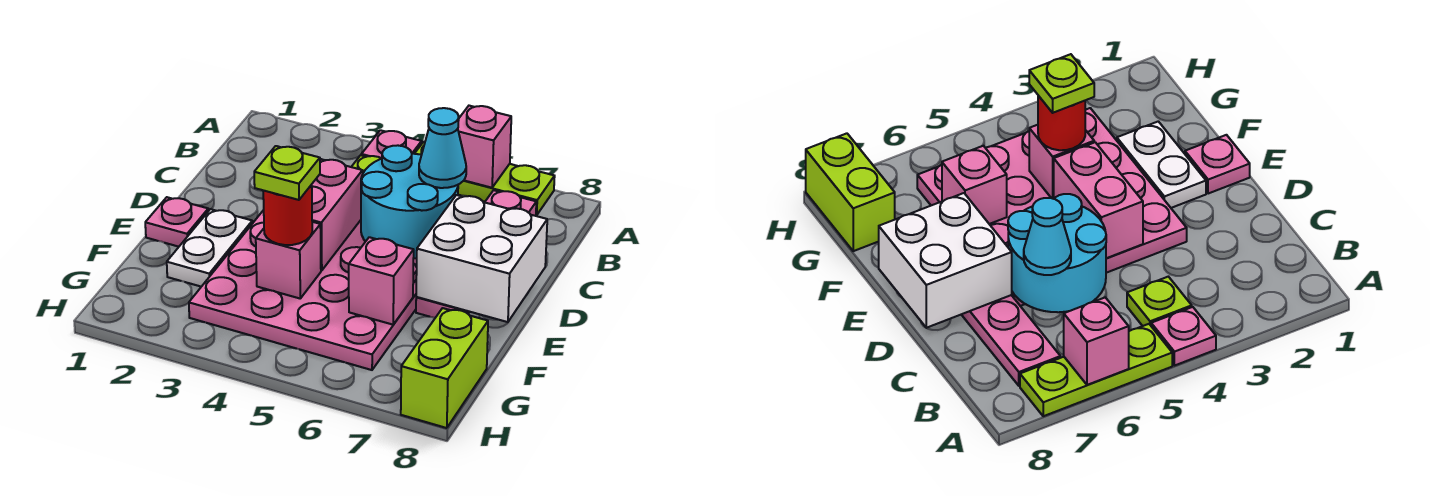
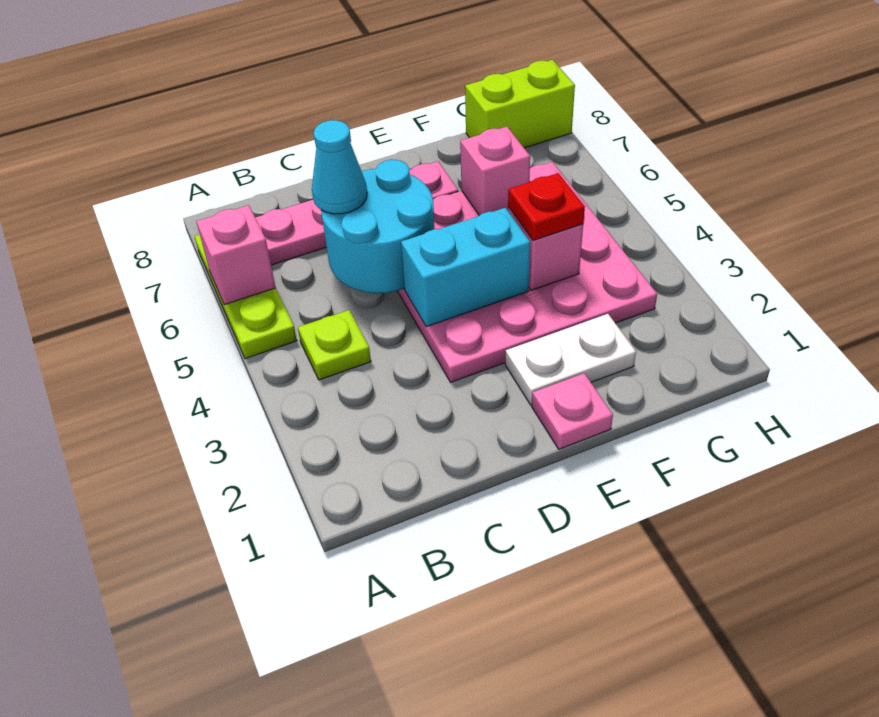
pink plate A4 level 1 -> none
pink brick D4:E4 level 2 -> cyan brick D4:E4 level 2
white brick D7:E8 level 2 -> none
red round brick F4 level 3 -> red plate F4 level 3
lime plate F4 level 4 -> none

